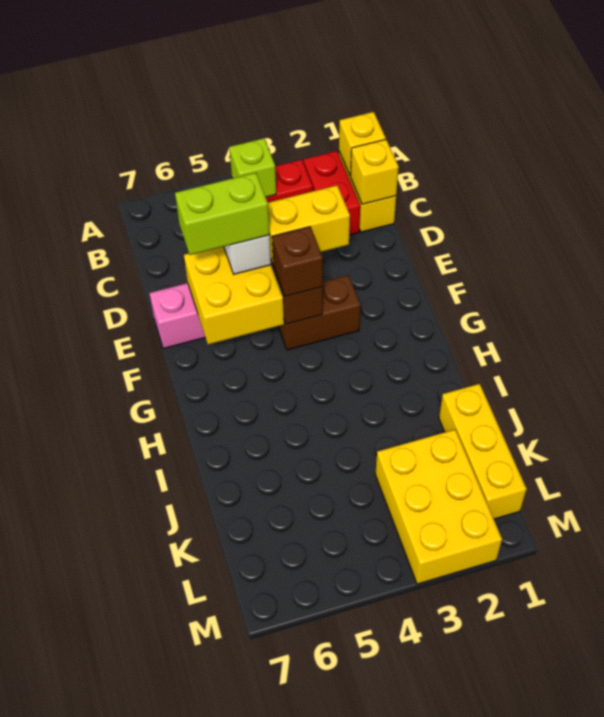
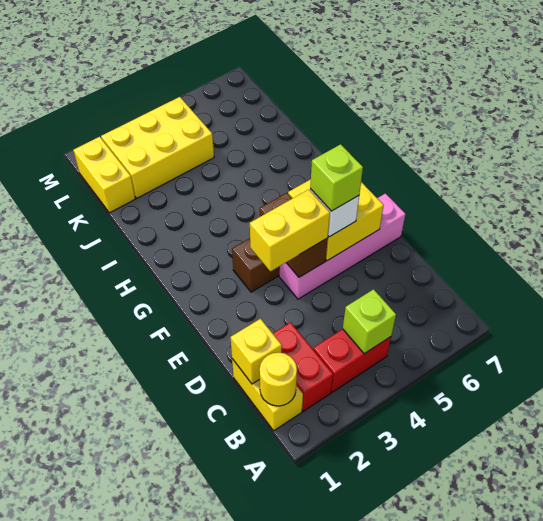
yellow brick B1 level 2 -> yellow round brick B1 level 2
lime brick E5:E6 level 4 -> lime brick E5 level 4
brown brick F4 level 3 -> none
yellow brick J1:L1 level 1 -> yellow brick K1:L1 level 1
yellow brick K2:M3 level 1 -> yellow brick K2:L4 level 1

